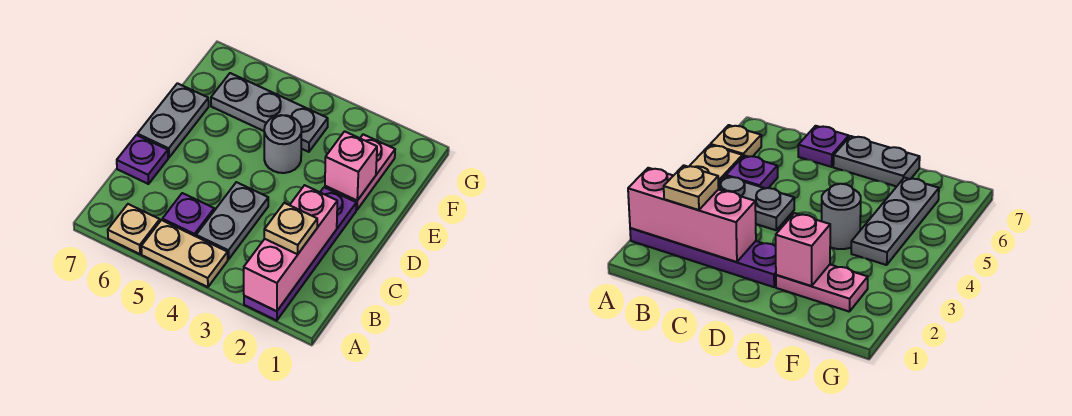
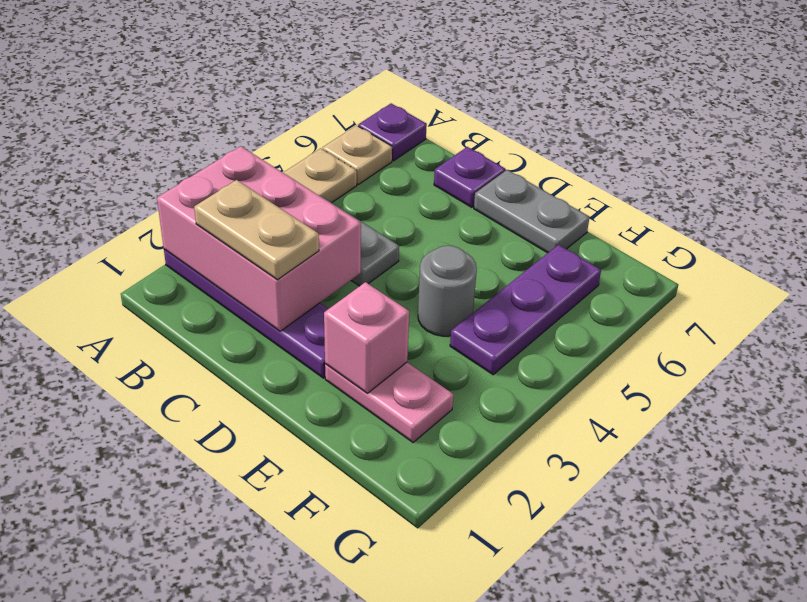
pink brick A2:C2 level 2 -> pink brick A2:C3 level 2
tan plate B2 level 3 -> tan plate B2:C2 level 3
purple plate B5 level 1 -> purple plate A7 level 1
grey plate F4:F6 level 1 -> purple plate F4:F6 level 1

